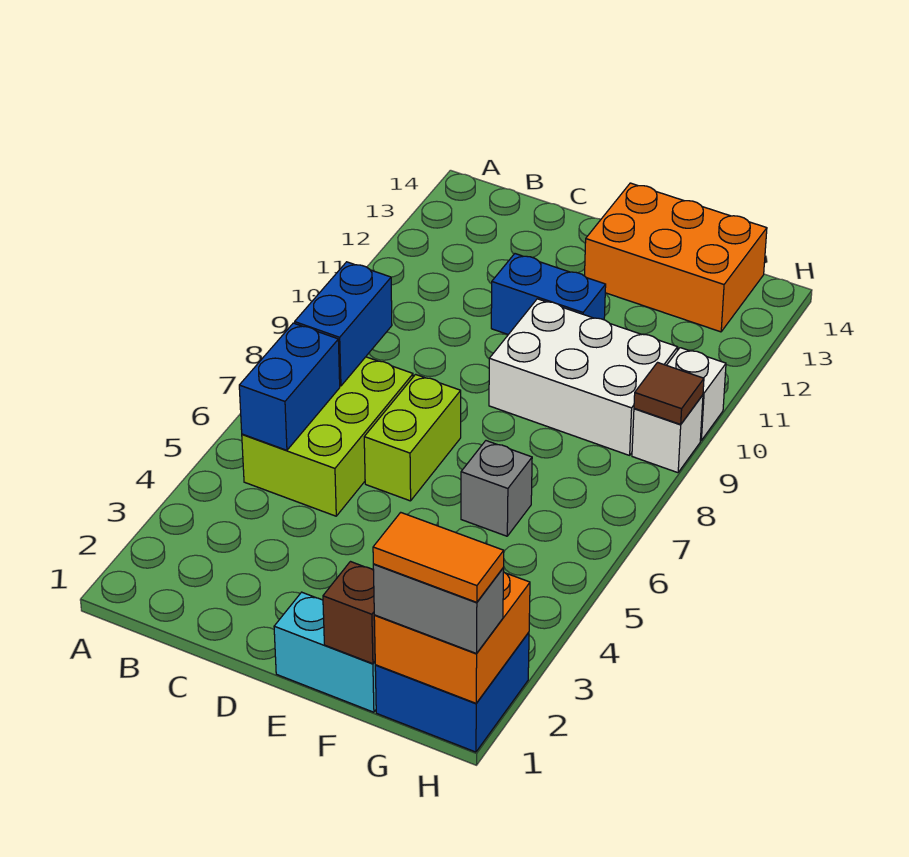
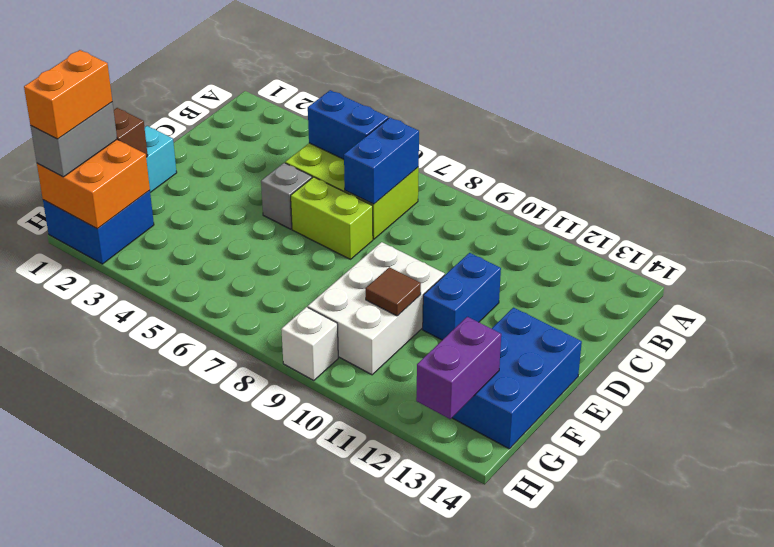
blue brick B7:B8 level 2 -> blue brick B7:C7 level 2
orange brick E13:G14 level 1 -> blue brick E13:G14 level 1
grey brick F6 level 1 -> grey brick D5 level 1
orange tile G1:H1 level 4 -> orange brick G1:H1 level 4
none -> purple brick G13:H13 level 2
brown tile H9 level 2 -> brown tile F10 level 2
white brick H10 level 1 -> none

